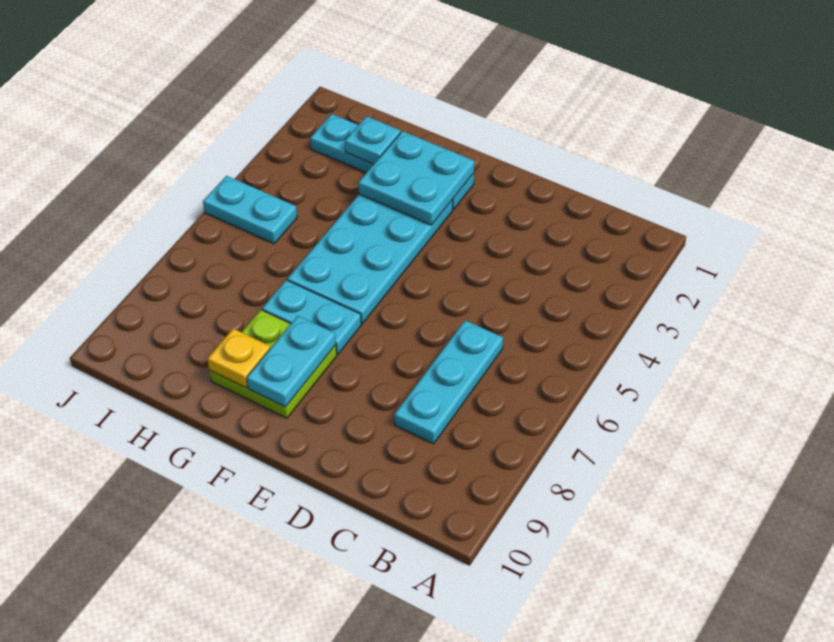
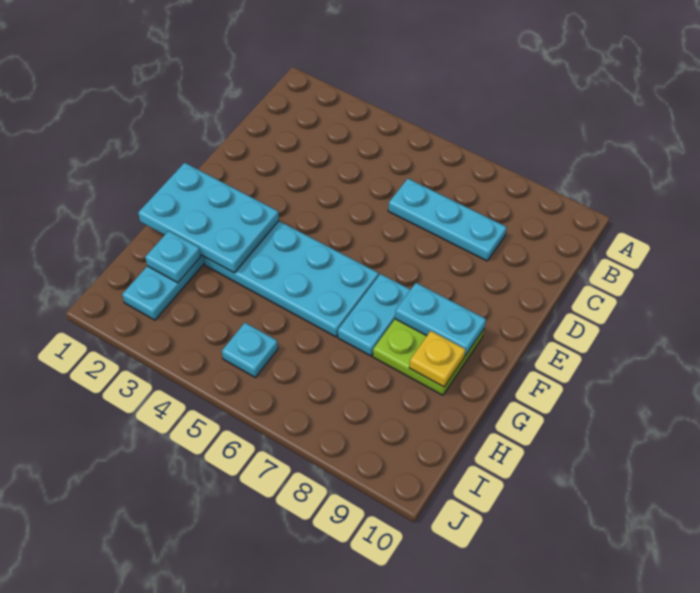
cyan plate F2:G3 level 2 -> cyan plate F1:G3 level 2
cyan plate I5:J5 level 1 -> cyan plate I5 level 1

